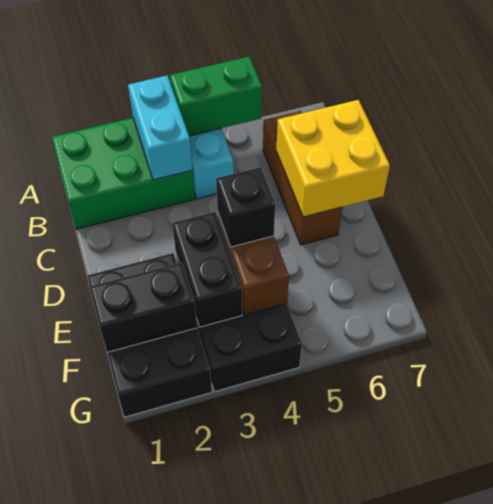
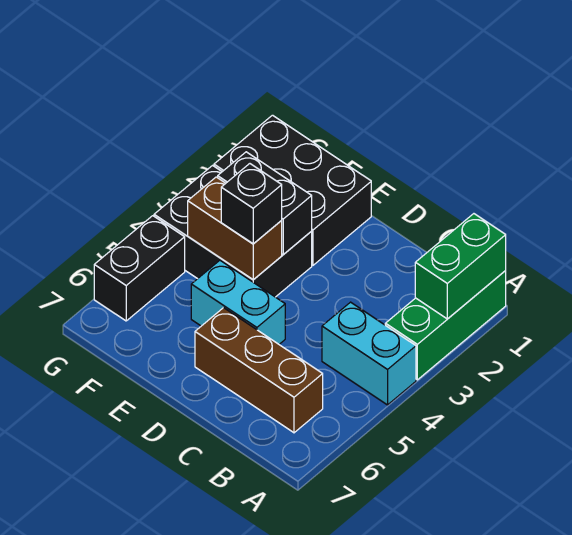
green brick A1:B3 level 1 -> green brick A1:A3 level 1
cyan brick A3:B3 level 2 -> cyan brick D5:E5 level 1
green brick A4:A5 level 2 -> green brick A1:A2 level 2
yellow brick C6:D7 level 2 -> none
black brick F1:F2 level 2 -> black brick G5:G6 level 1

